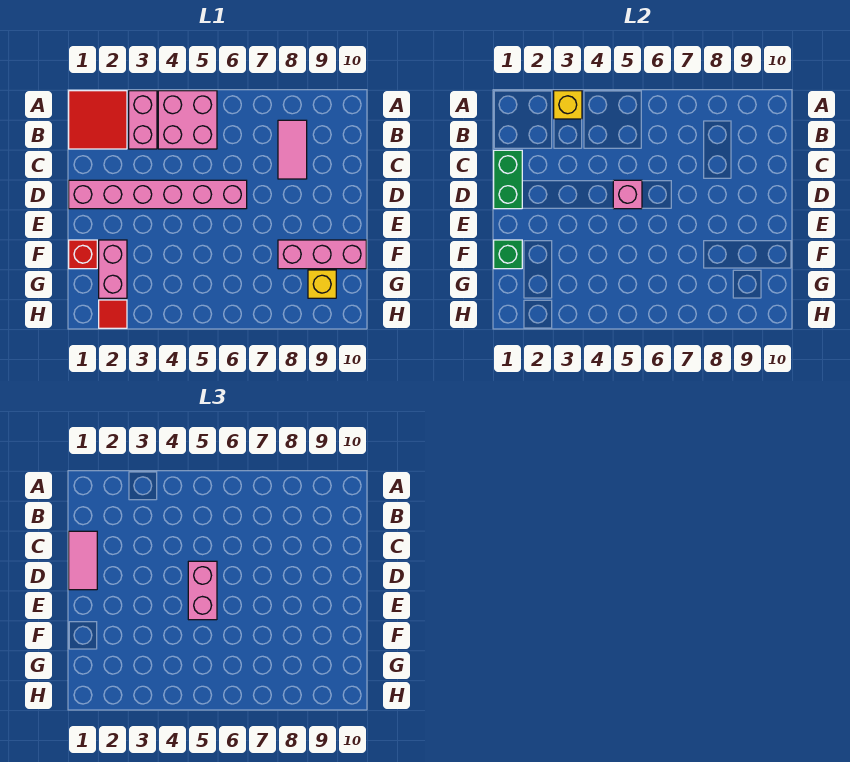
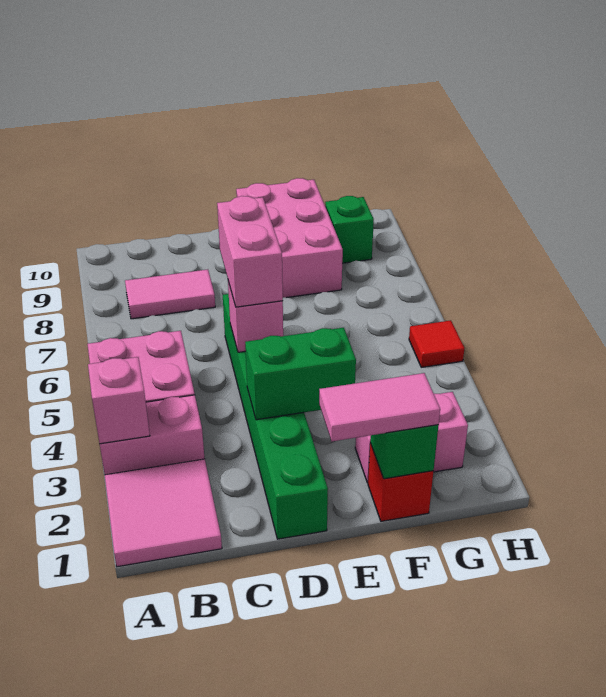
red tile A1:B2 level 1 -> pink tile A1:B2 level 1
yellow brick A3 level 2 -> pink brick A3 level 2
green brick C1:D1 level 2 -> green brick D3:E3 level 2
pink tile C1:D1 level 3 -> pink tile E1:F1 level 3
pink brick D1:D6 level 1 -> green brick D1:D6 level 1
pink brick D5:E5 level 3 -> pink brick D5:D6 level 3
pink brick F8:F10 level 1 -> pink brick E8:F10 level 1
yellow brick G9 level 1 -> green brick G9 level 1
red tile H2 level 1 -> red tile H5 level 1

